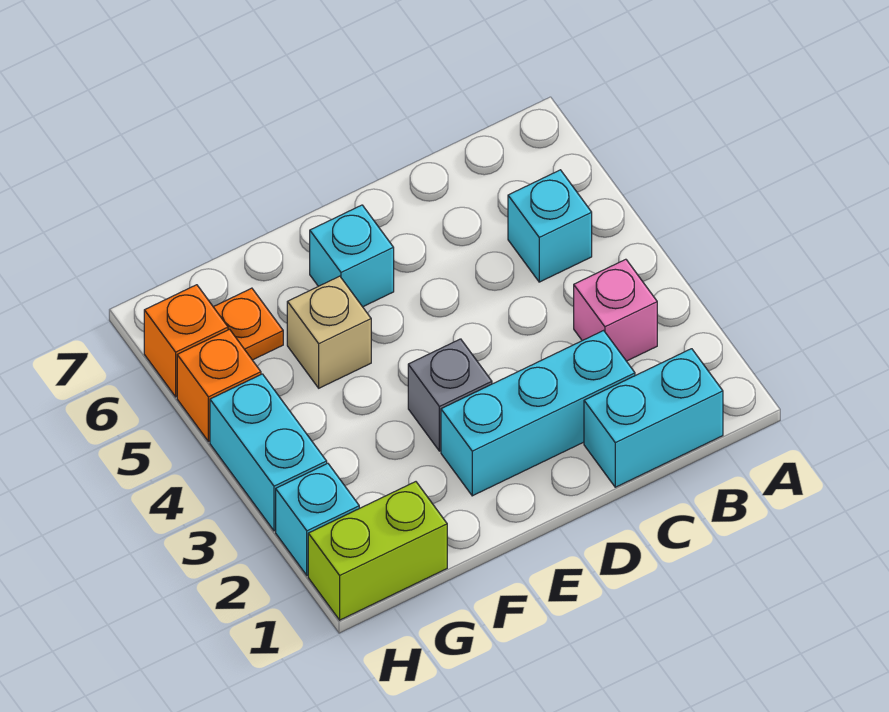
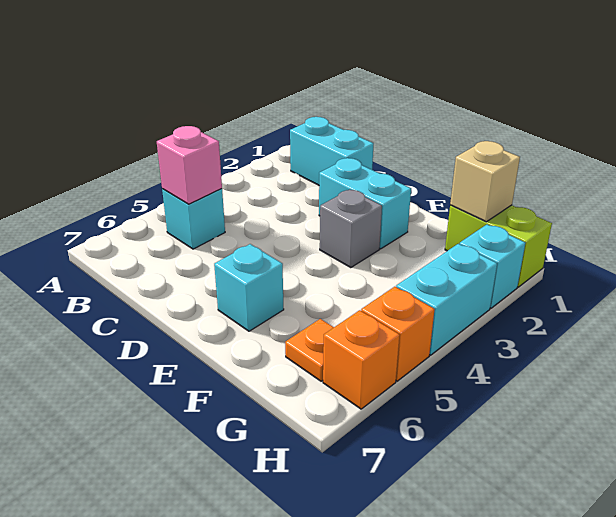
pink brick B3 level 1 -> pink brick B5 level 2
cyan brick C2:E2 level 1 -> cyan brick D2:E2 level 1
tan brick F5 level 1 -> tan brick G1 level 2

